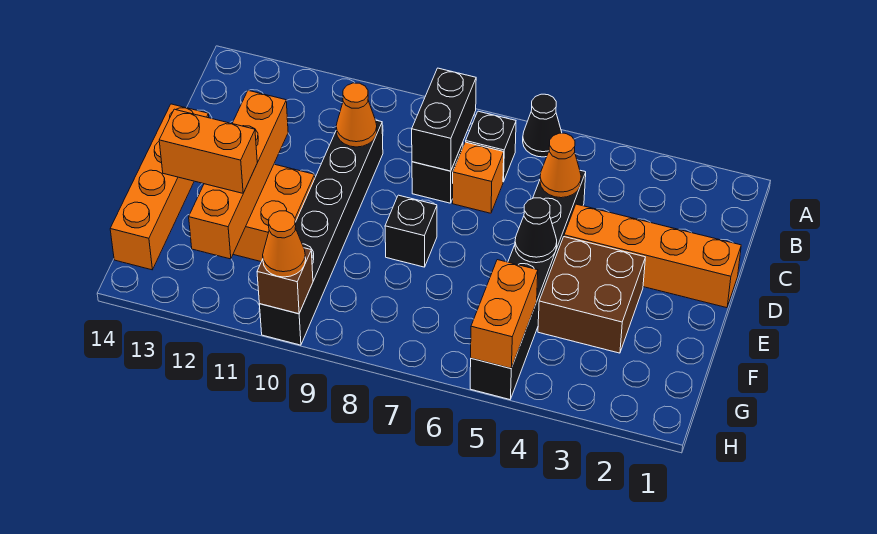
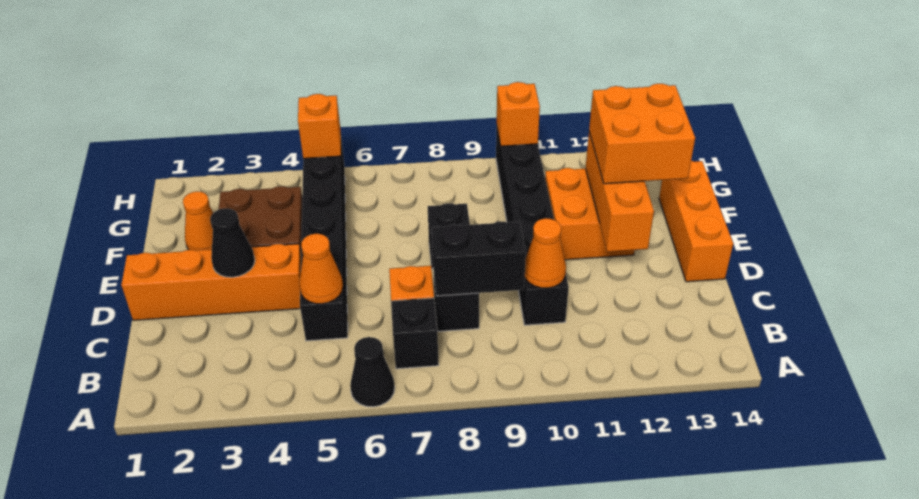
black brick B8:C8 level 2 -> black brick C8:C9 level 2
orange brick D12:G12 level 2 -> orange brick D12:F12 level 2
orange brick D14:G14 level 1 -> orange brick D14:F14 level 1
black cone E5 level 2 -> black cone D3 level 2
orange brick F12:F13 level 3 -> orange brick E12:F13 level 3
orange brick G5:H5 level 2 -> orange brick H5 level 2
brown brick H10 level 2 -> orange brick H10 level 2
orange cone H10 level 3 -> orange cone F2 level 1

